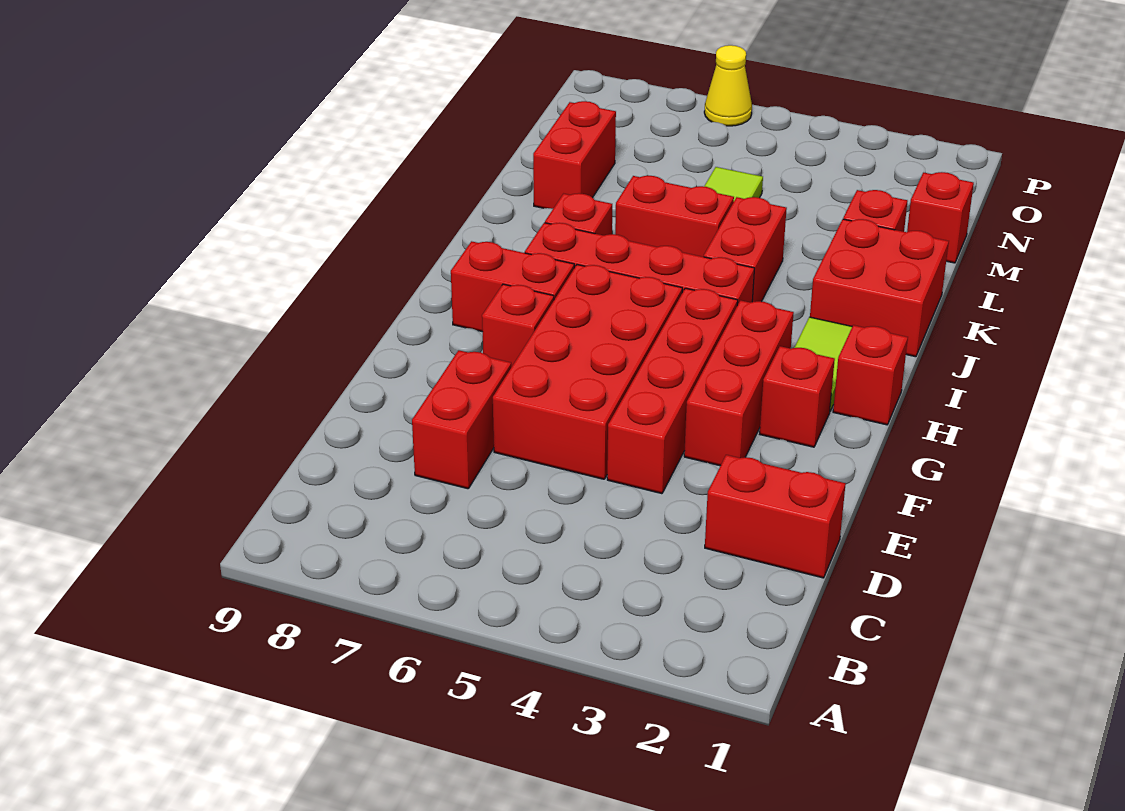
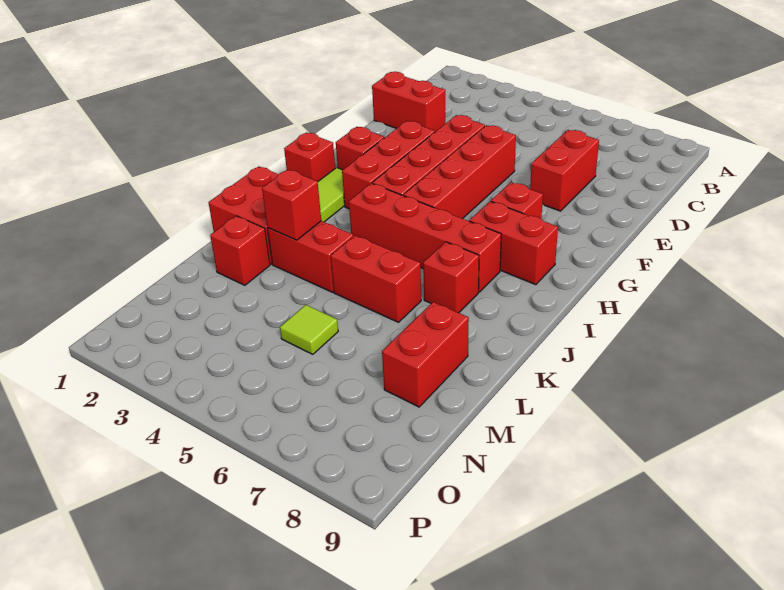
red brick E5:H6 level 1 -> red brick E5:H5 level 1
red brick J4:K4 level 1 -> red brick K3:K4 level 1
red brick M1 level 1 -> red brick K3 level 2
yellow cone P6 level 1 -> none

